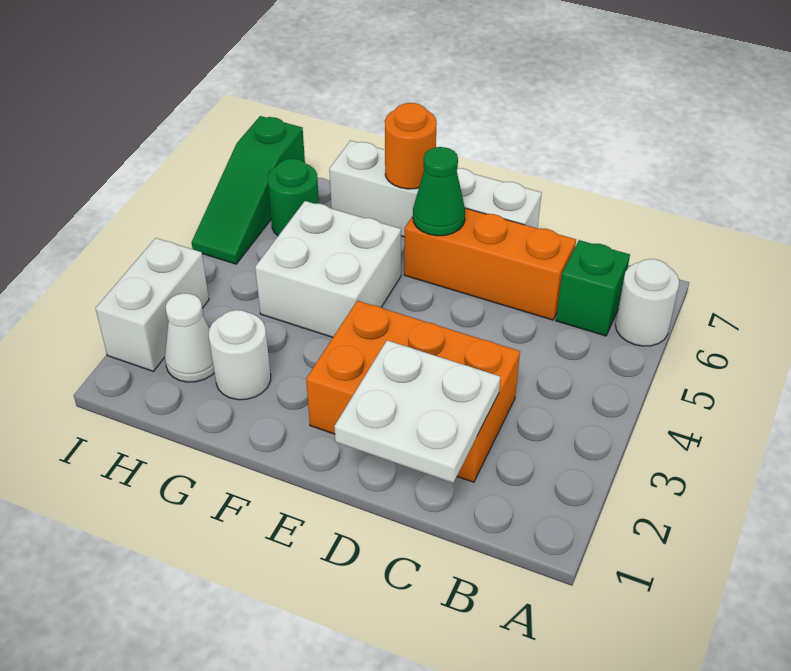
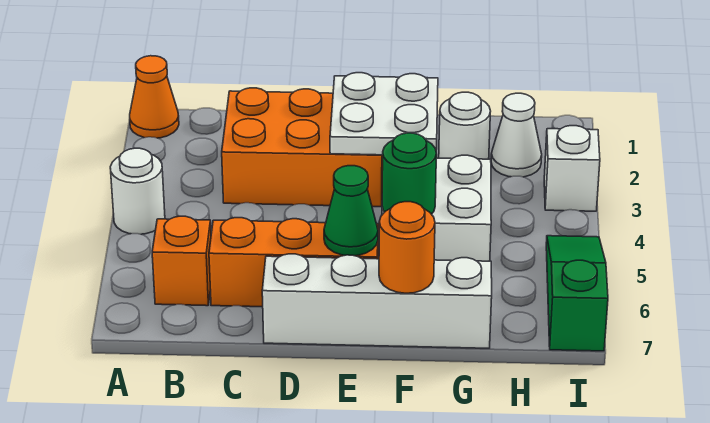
none -> orange cone A1 level 1
white round brick A6 level 1 -> white round brick A4 level 1
green brick B6 level 1 -> orange brick B6 level 1
white plate C1:D2 level 2 -> white plate E2:F3 level 2
green round brick H6 level 1 -> green round brick F5 level 2
white brick I2:I3 level 1 -> white brick I3 level 1

